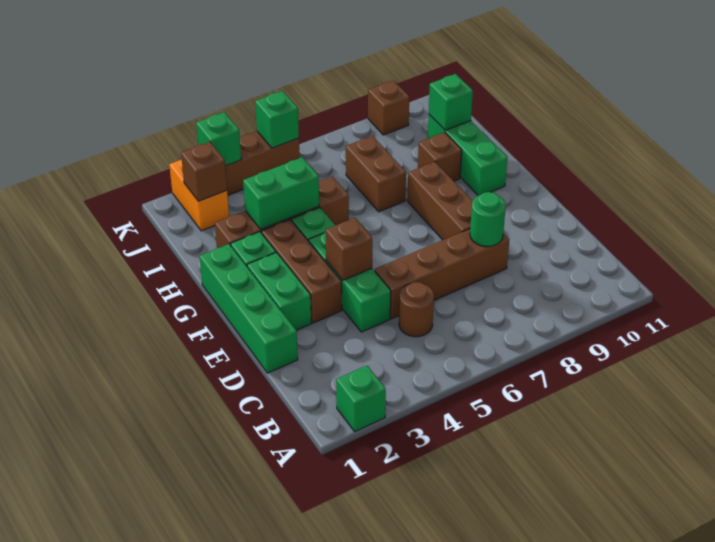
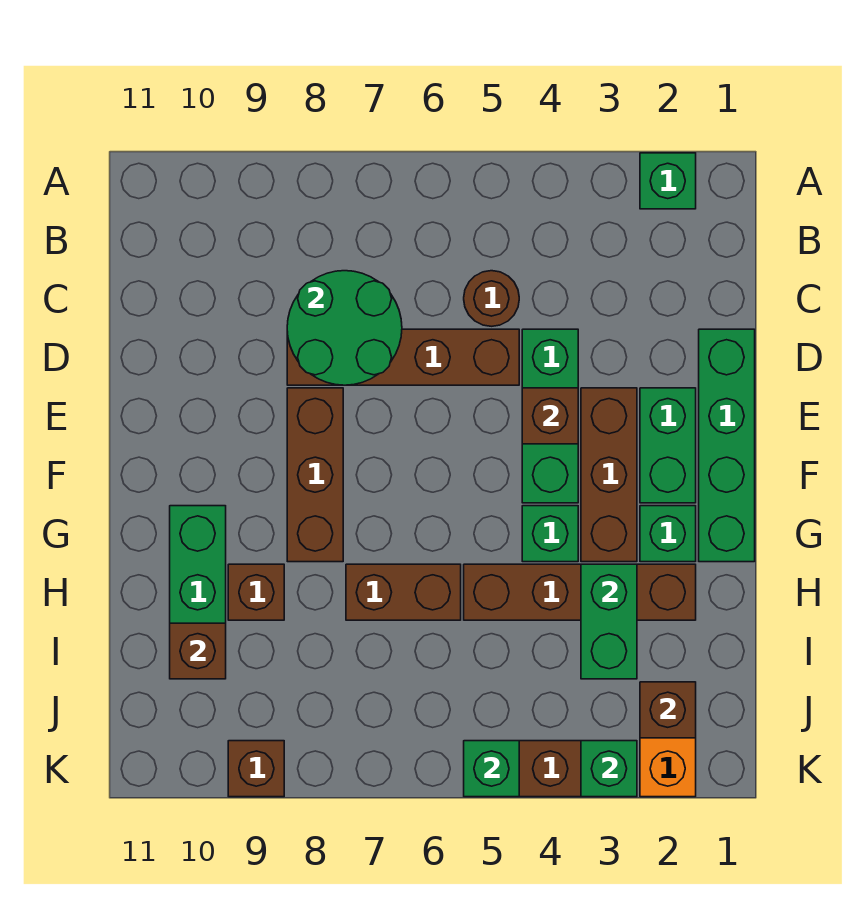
green round brick D8 level 2 -> green round brick C7:D8 level 2
green brick H3:H4 level 2 -> green brick H3:I3 level 2
brown brick H7:I7 level 1 -> brown brick H6:H7 level 1
green brick I10 level 2 -> brown brick I10 level 2

